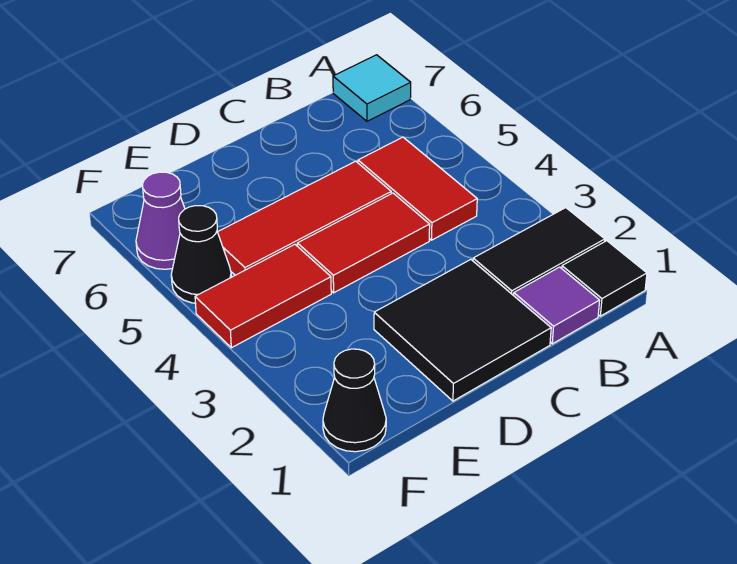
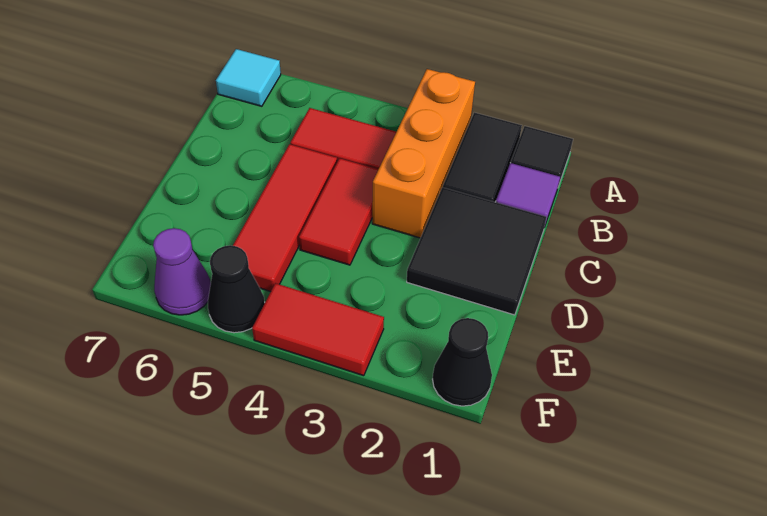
none -> orange brick A3:C3 level 1
red tile E4:F4 level 1 -> red tile F3:F4 level 1

